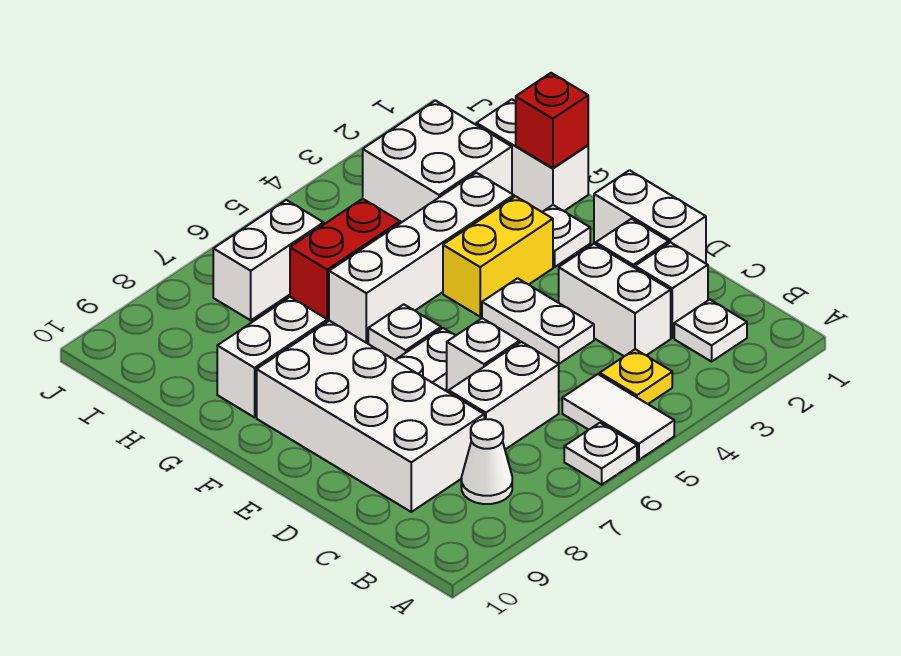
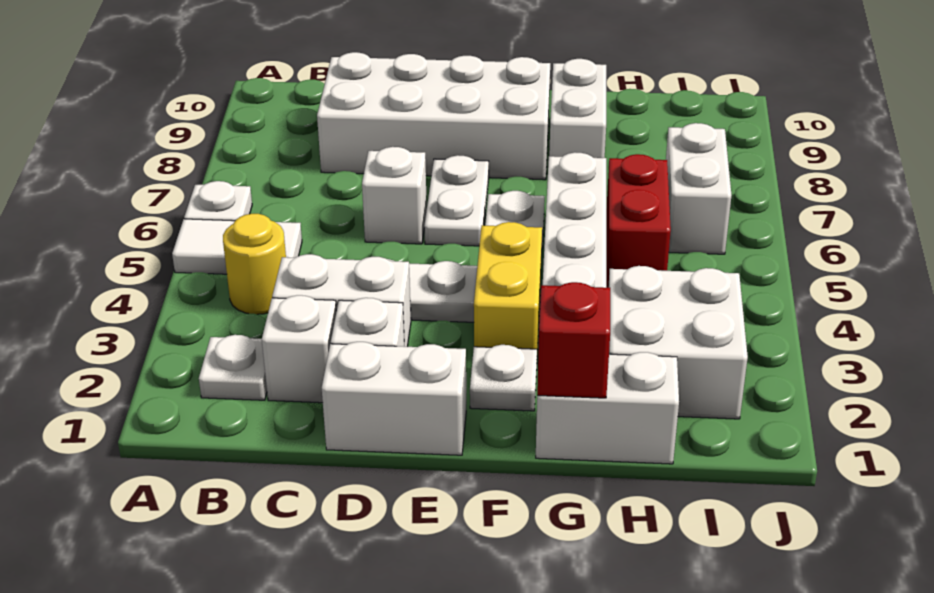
yellow plate B4 level 1 -> yellow round brick B4 level 1
white cone B8 level 1 -> none
white brick C6:C7 level 1 -> none

